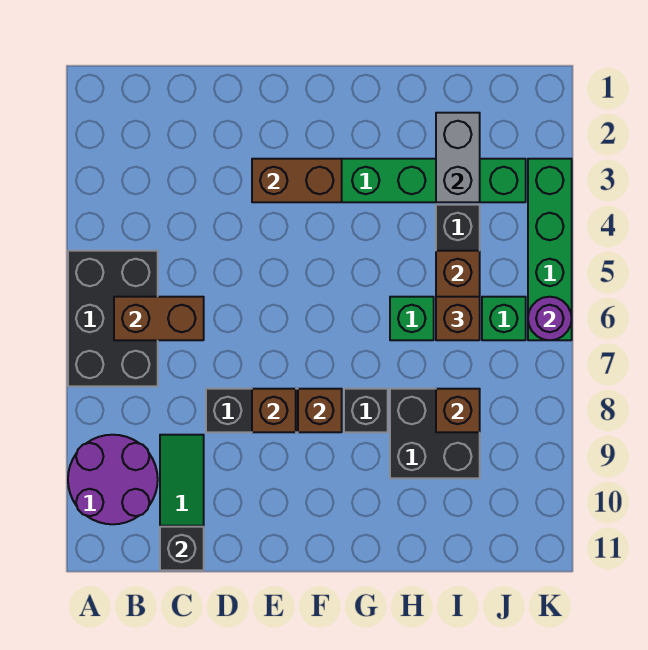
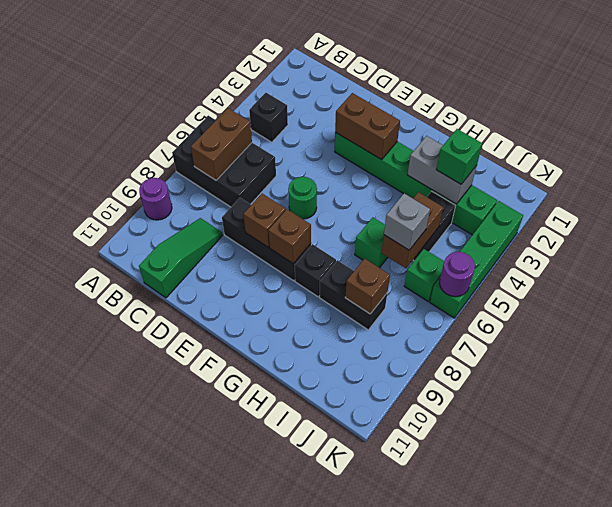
black brick A5:B7 level 1 -> black brick A6:C7 level 1
purple round brick A9:B10 level 1 -> purple round brick A9 level 1
brown brick B6:C6 level 2 -> brown brick B6:B7 level 2
black brick C11 level 2 -> black brick B4 level 1
none -> green round brick E6 level 1
black brick H8:I9 level 1 -> black brick H8:I8 level 1
grey brick I2:I3 level 2 -> grey brick H3:I3 level 2
none -> green brick I3 level 3
brown brick I6 level 3 -> grey brick I6 level 3

